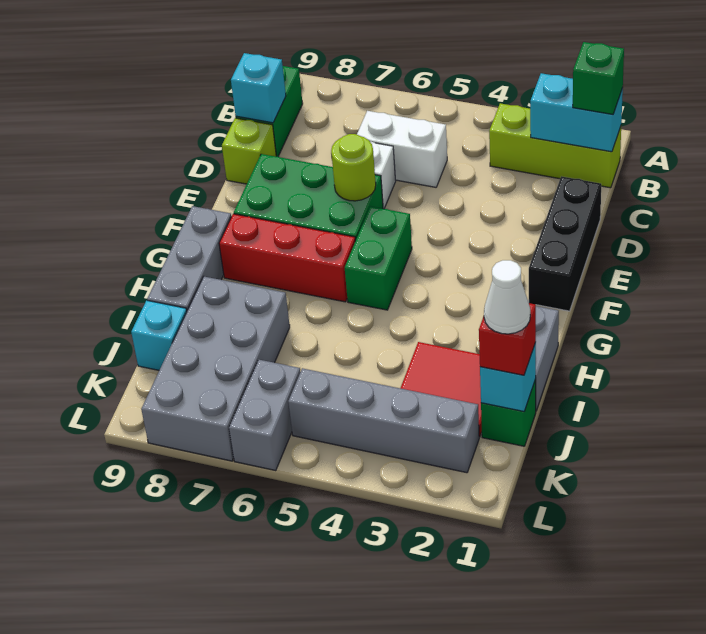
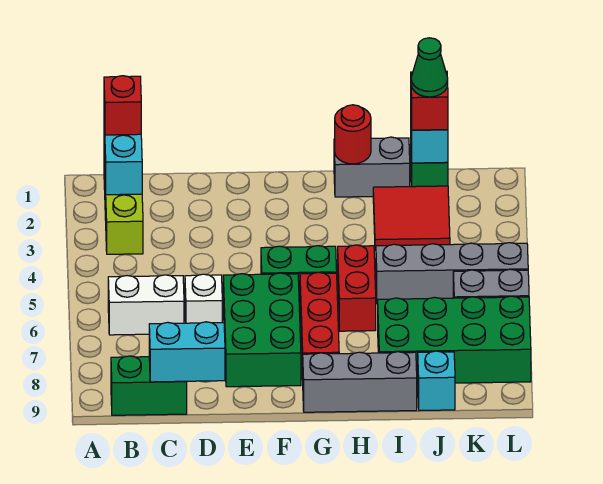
green brick B1 level 3 -> red brick B1 level 3
white brick C5:C6 level 1 -> white brick B6:C6 level 1
cyan brick C9 level 2 -> cyan brick C9:D9 level 2
black brick D1:F1 level 1 -> none
lime brick D9 level 1 -> none
lime round brick E6 level 2 -> none
none -> red round brick H1 level 2
none -> red brick H5:H6 level 1
grey brick I7:L8 level 1 -> green brick I7:L8 level 1
white cone J1 level 4 -> green cone J1 level 4
grey brick K2:K5 level 1 -> grey brick I5:L5 level 1

